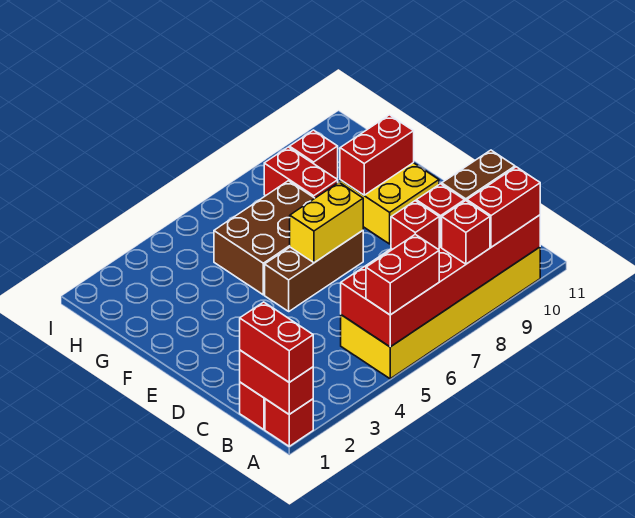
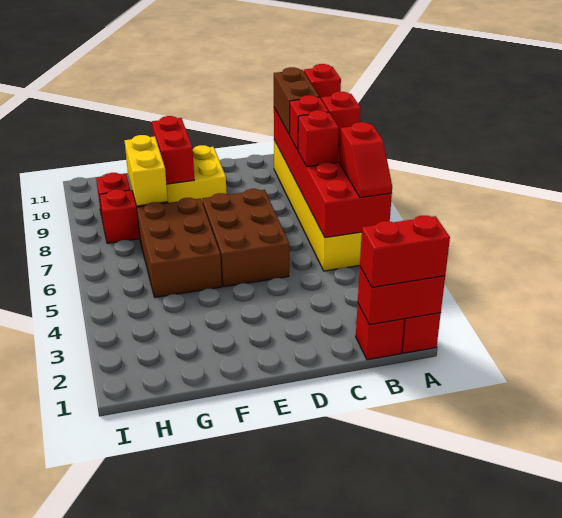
red brick A5:A6 level 3 -> red slope A5:A6 level 3 top 6
red brick A9:A10 level 3 -> red brick A10 level 3
brown brick E5:E7 level 1 -> brown brick D5:E7 level 1
yellow brick E6:E7 level 2 -> yellow brick G8:G9 level 2

